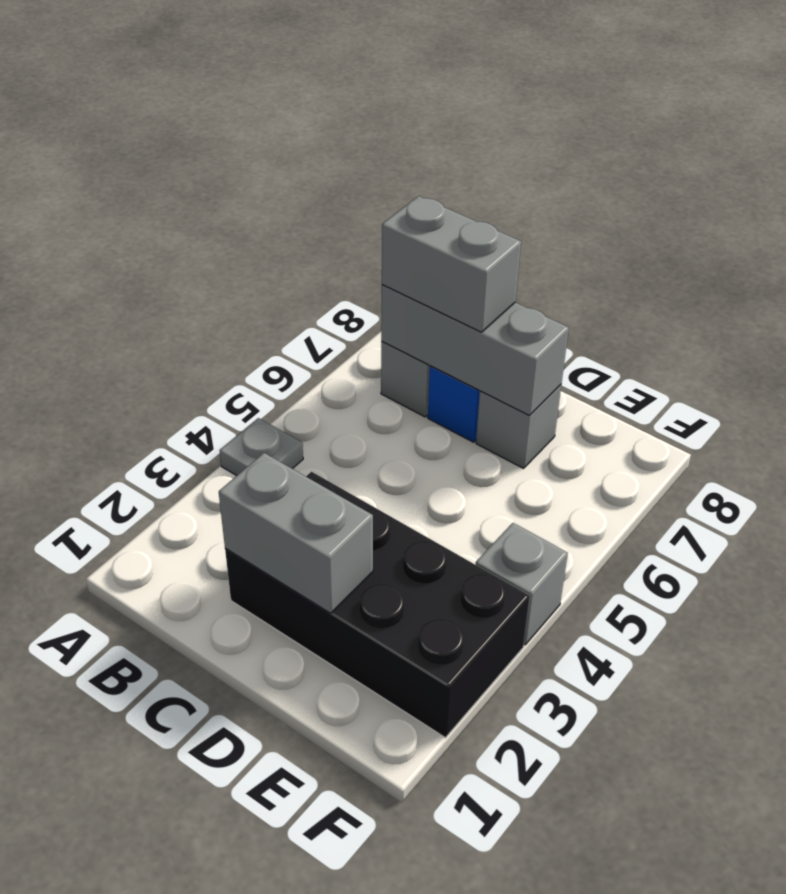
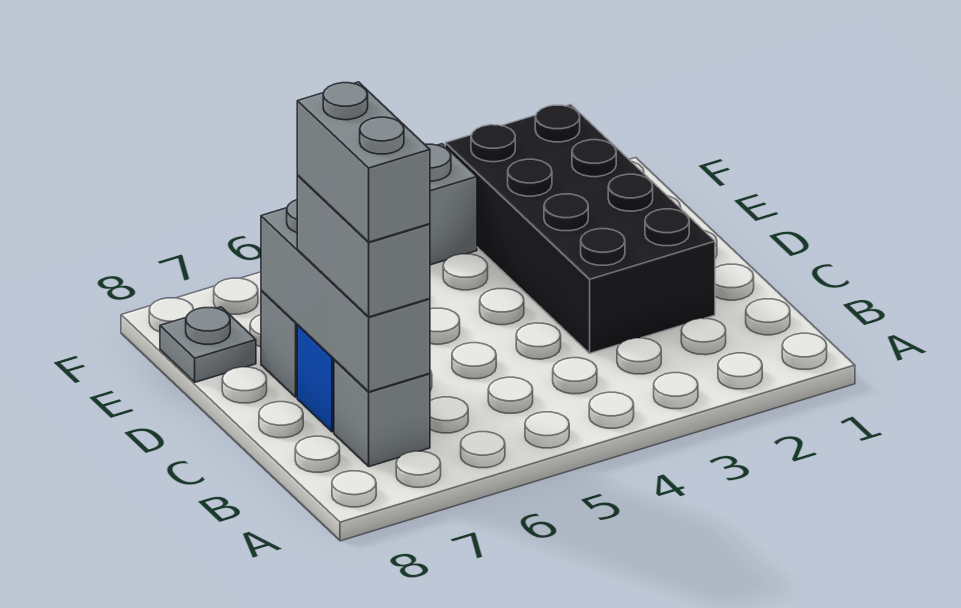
grey plate A4 level 1 -> grey plate E8 level 1
grey brick C2:D2 level 2 -> grey brick B7:C7 level 4

